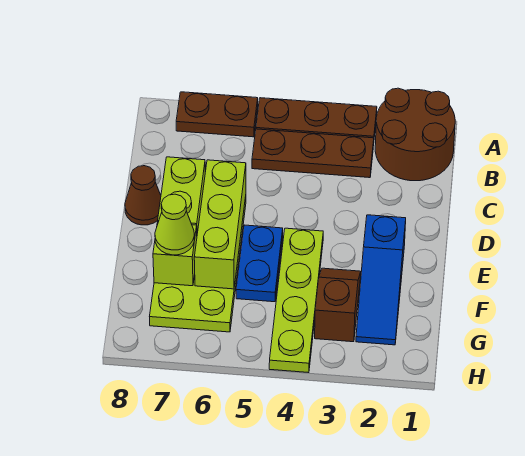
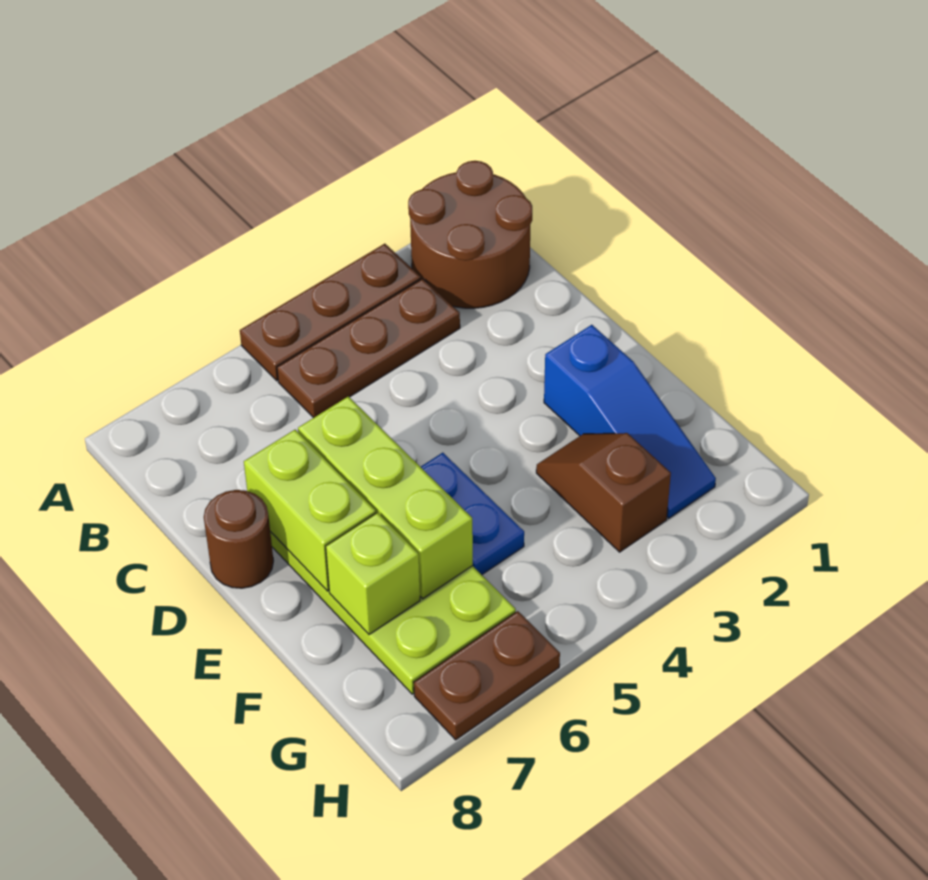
brown plate A6:A7 level 1 -> brown plate H6:H7 level 1
brown cone D8 level 1 -> brown round brick D8 level 1
lime plate E4:H4 level 1 -> none
lime cone F7 level 3 -> none

